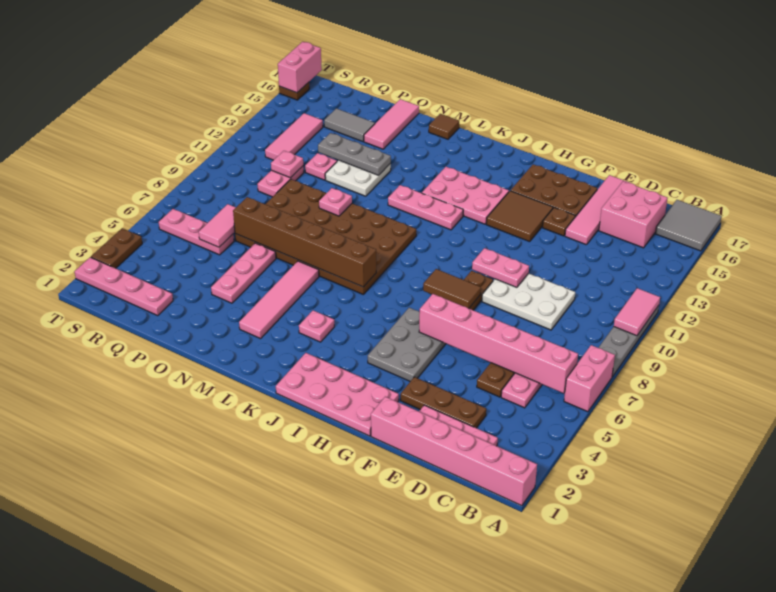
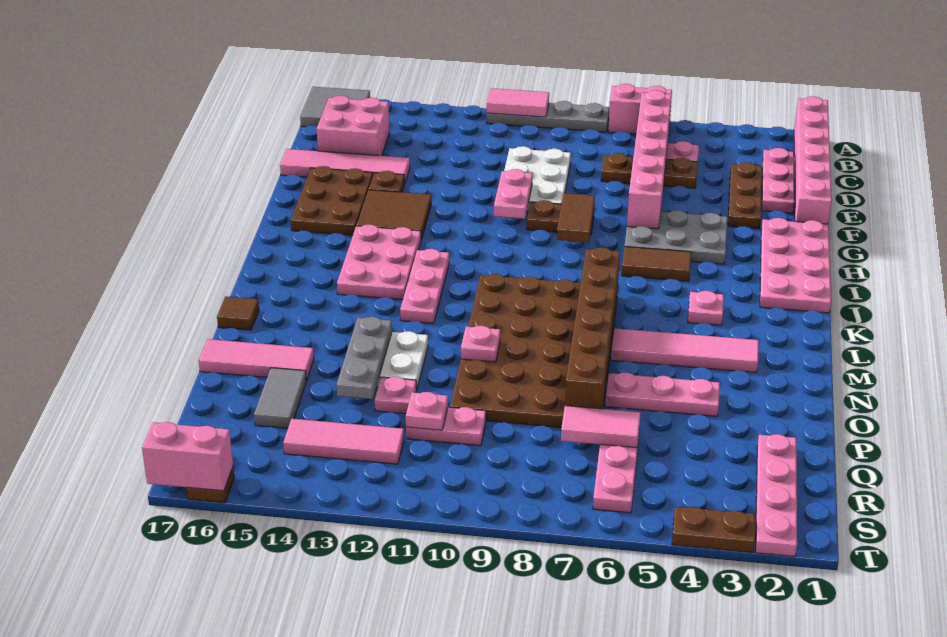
none -> brown tile I5:I6 level 1

